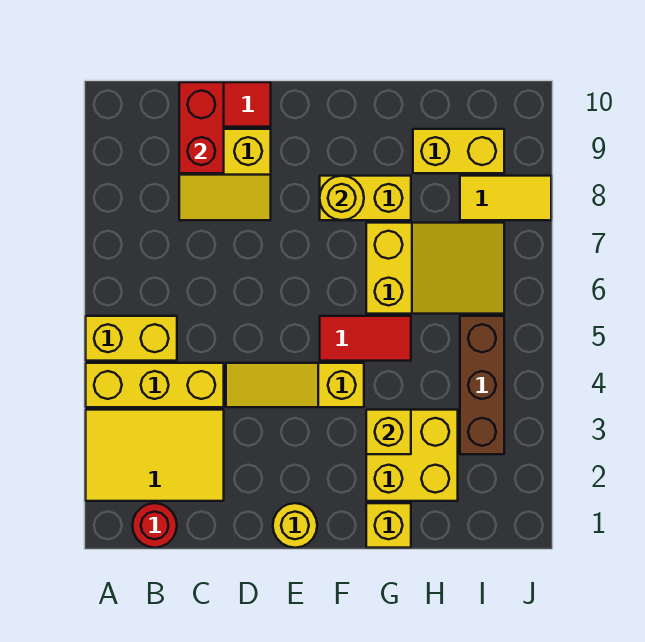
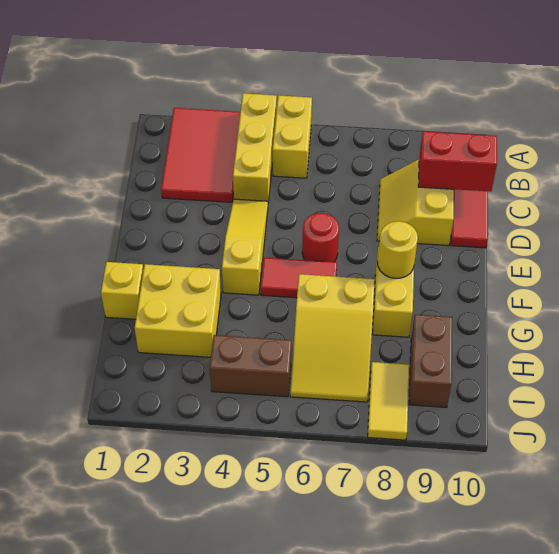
yellow tile A2:C3 level 1 -> red tile A2:C3 level 1
red round brick B1 level 1 -> red round brick E6 level 1
yellow round brick E1 level 1 -> none
red tile F5:G5 level 1 -> red tile F5:F6 level 1
yellow brick G3 level 2 -> none
yellow brick H9:I9 level 1 -> brown brick H9:I9 level 1
brown brick I3:I5 level 1 -> brown brick I4:I5 level 1

